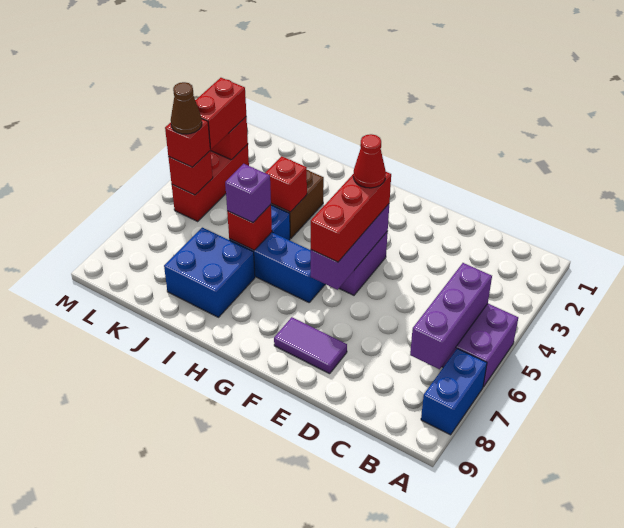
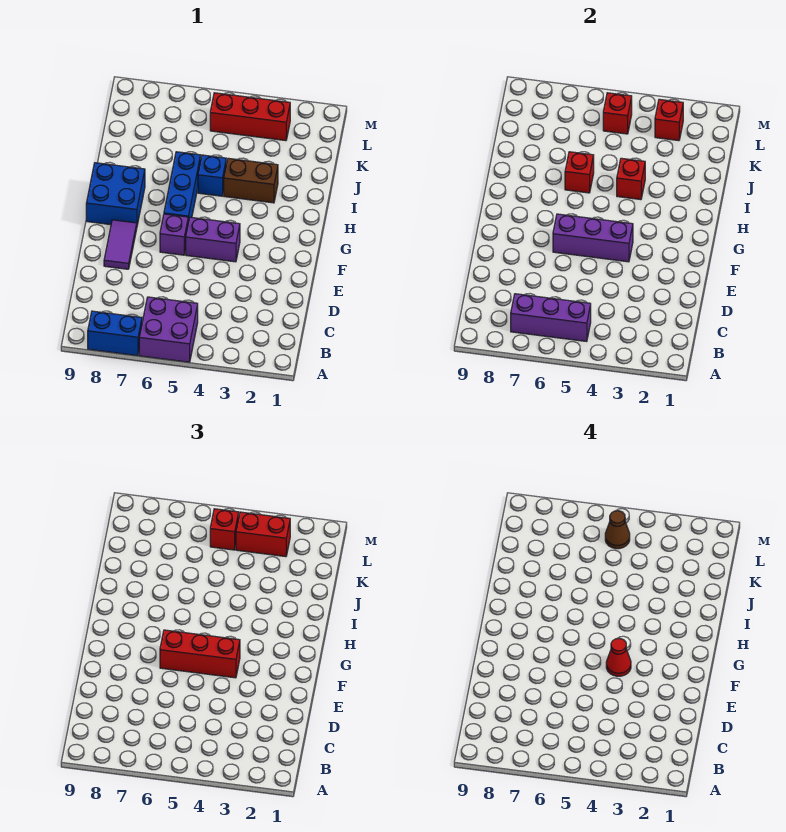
purple brick I6 level 3 -> purple brick F6 level 1
blue brick I7:J8 level 1 -> blue brick G8:H9 level 1

